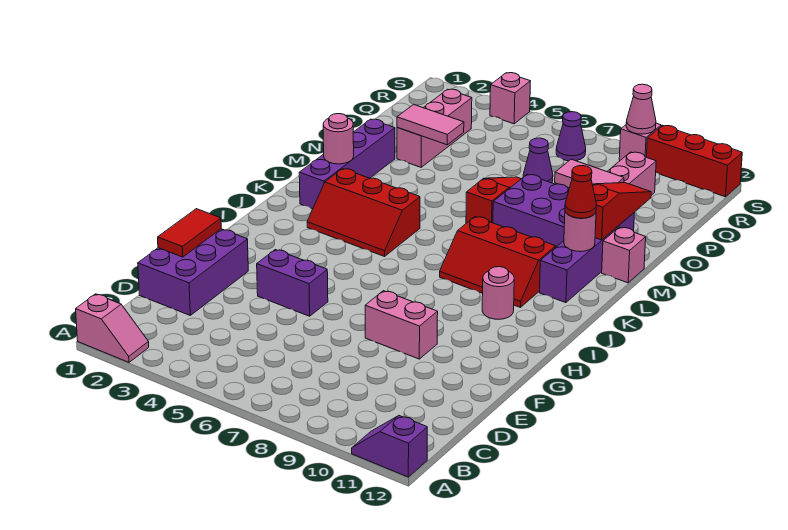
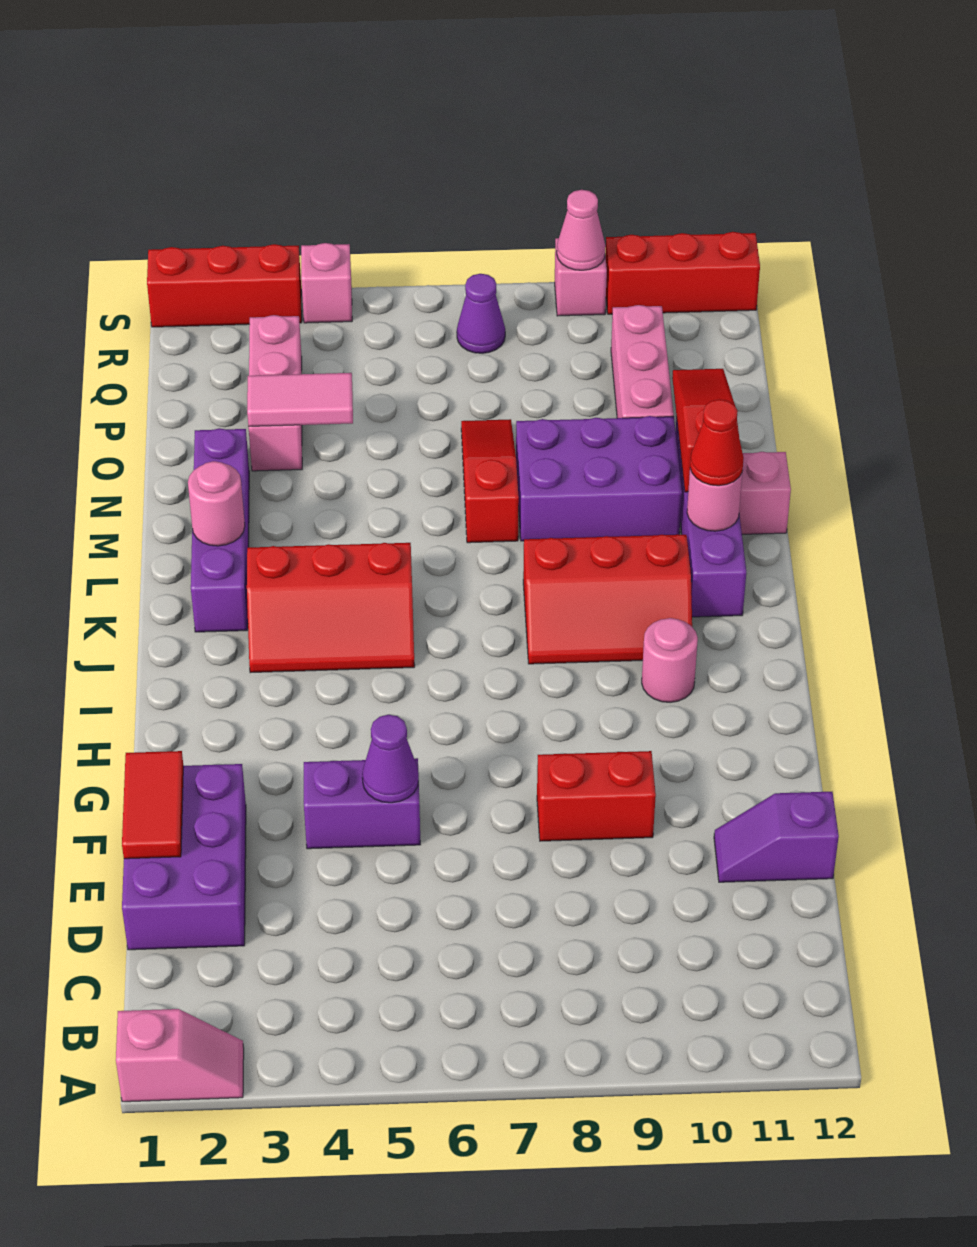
purple slope A11:A12 level 1 top 12 -> purple slope E11:E12 level 1 top 12
pink brick F8:F9 level 1 -> red brick F8:F9 level 1
pink tile O9:O10 level 2 -> none
purple cone P7 level 1 -> purple cone F5 level 2
none -> red brick S1:S3 level 1

